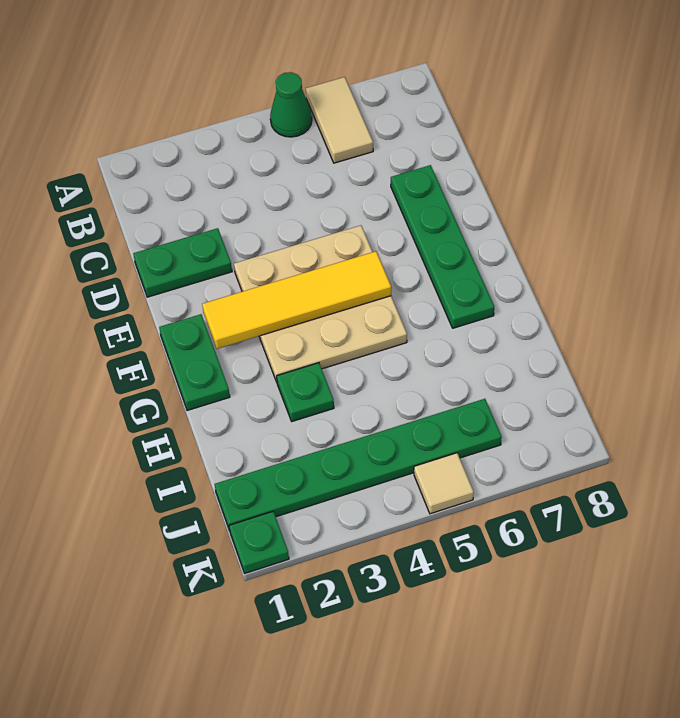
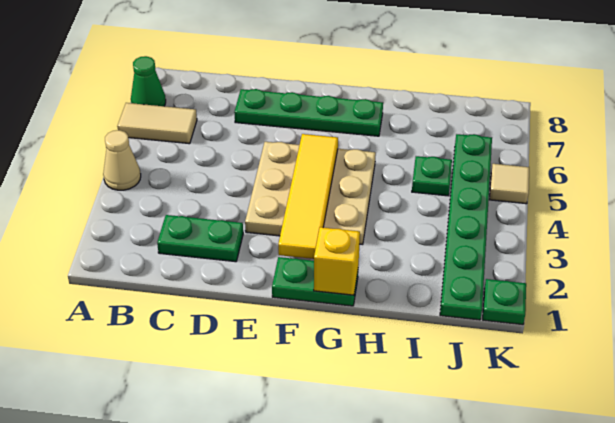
none -> tan cone A4 level 1
green cone A5 level 1 -> green cone A7 level 1
green plate D1:D2 level 1 -> green plate C2:D2 level 1
none -> yellow brick G1 level 2
green plate H3 level 1 -> green plate I5 level 1

